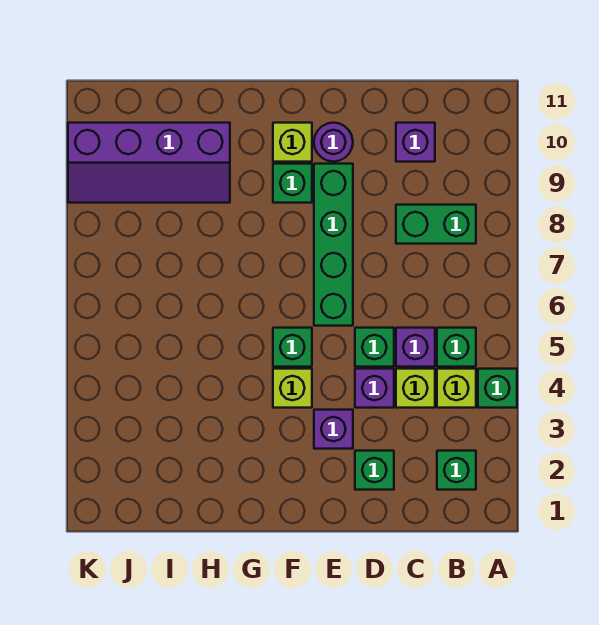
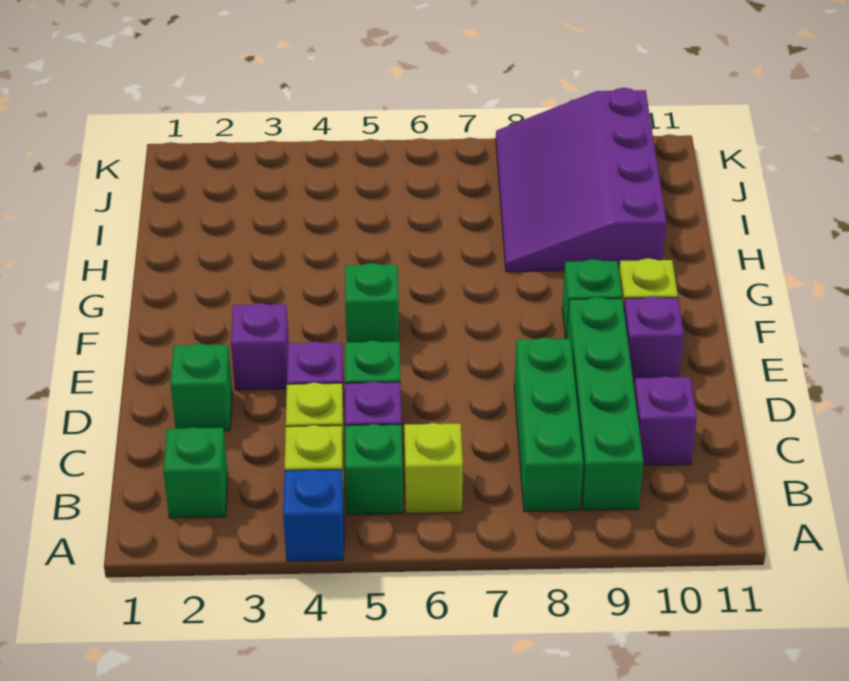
green brick A4 level 1 -> blue brick A4 level 1
green brick B8:C8 level 1 -> green brick B8:D8 level 1
green brick E6:E9 level 1 -> green brick B9:E9 level 1
purple round brick E10 level 1 -> purple brick E10 level 1
lime brick F4 level 1 -> lime brick B6 level 1
purple slope H9:K10 level 1 top 10 -> purple slope H8:K10 level 1 top 10

